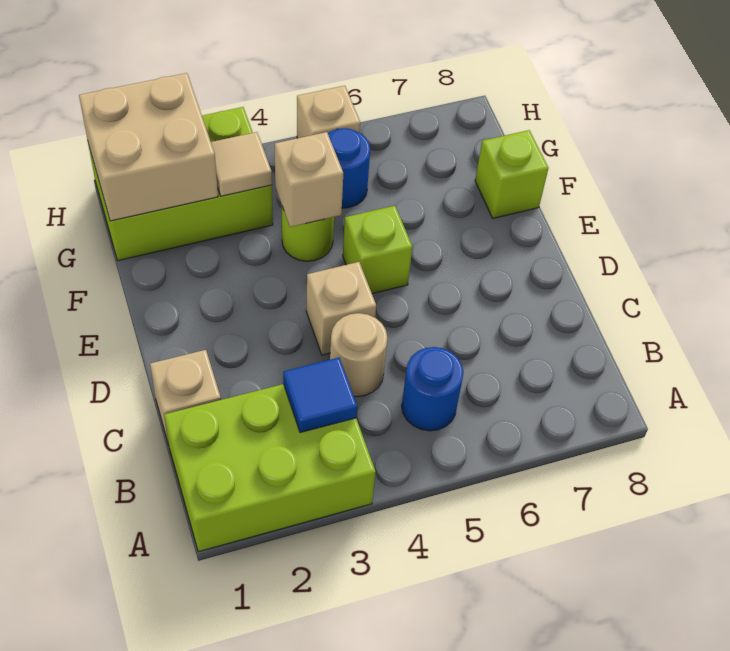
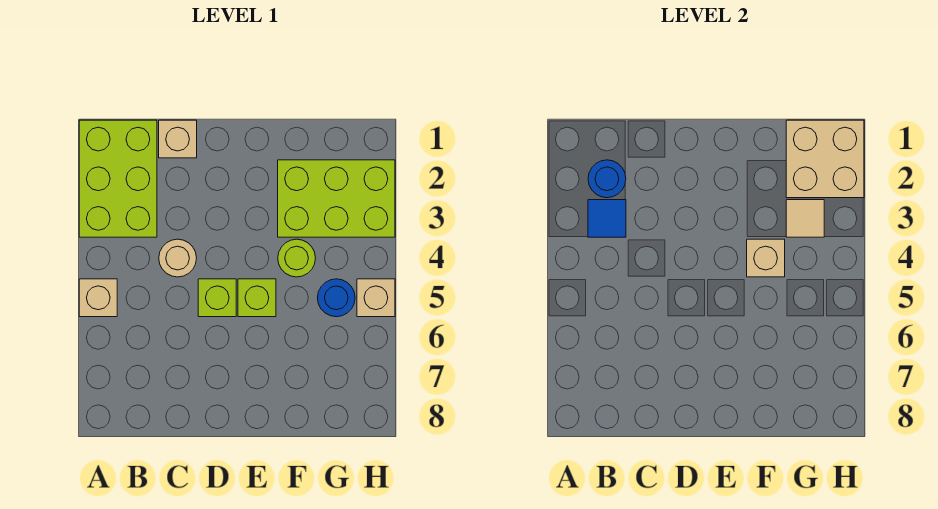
blue round brick B5 level 1 -> blue round brick B2 level 2
tan brick D4 level 1 -> tan brick A5 level 1
lime brick F8 level 1 -> lime brick D5 level 1
lime brick G1:H3 level 1 -> lime brick F2:H3 level 1

